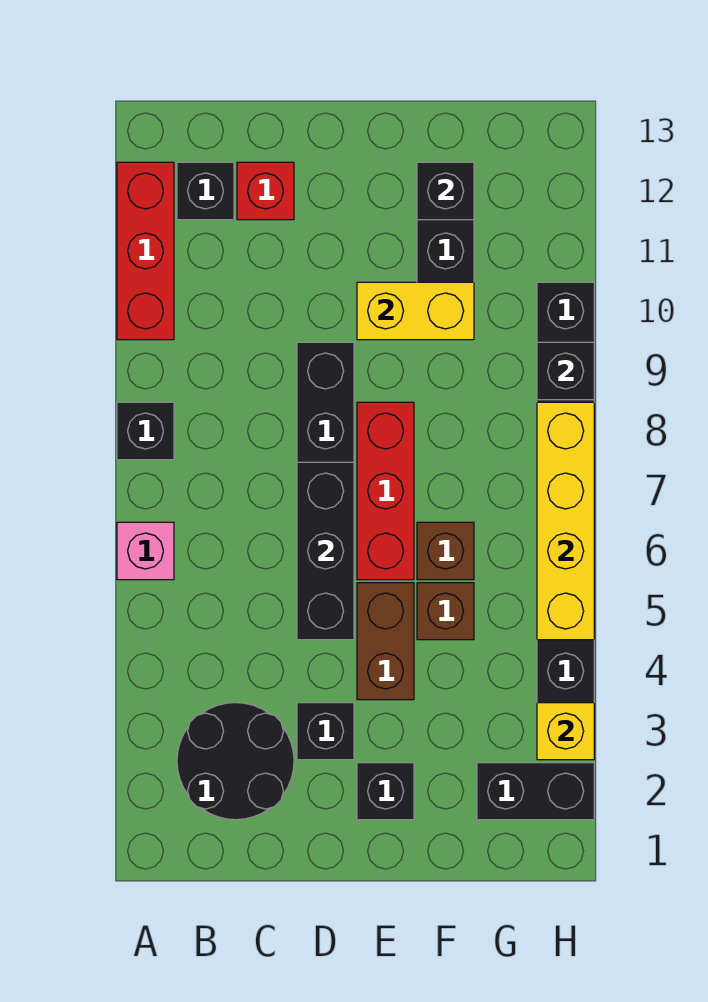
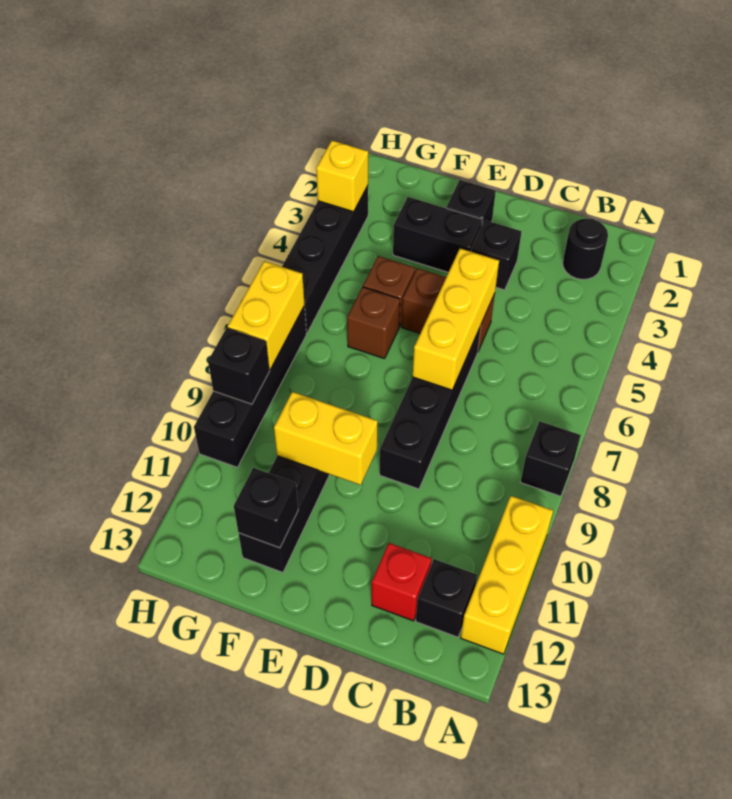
pink brick A6 level 1 -> none
red brick A10:A12 level 1 -> yellow brick A10:A12 level 1
black round brick B2:C3 level 1 -> black round brick B2 level 1
black brick D5:D7 level 2 -> yellow brick D5:D7 level 2
brown brick E4:E5 level 1 -> brown brick D5:E5 level 1
red brick E6:E8 level 1 -> none
black brick G2:H2 level 1 -> black brick E3:F3 level 1
yellow brick H5:H8 level 2 -> yellow brick H7:H8 level 2

